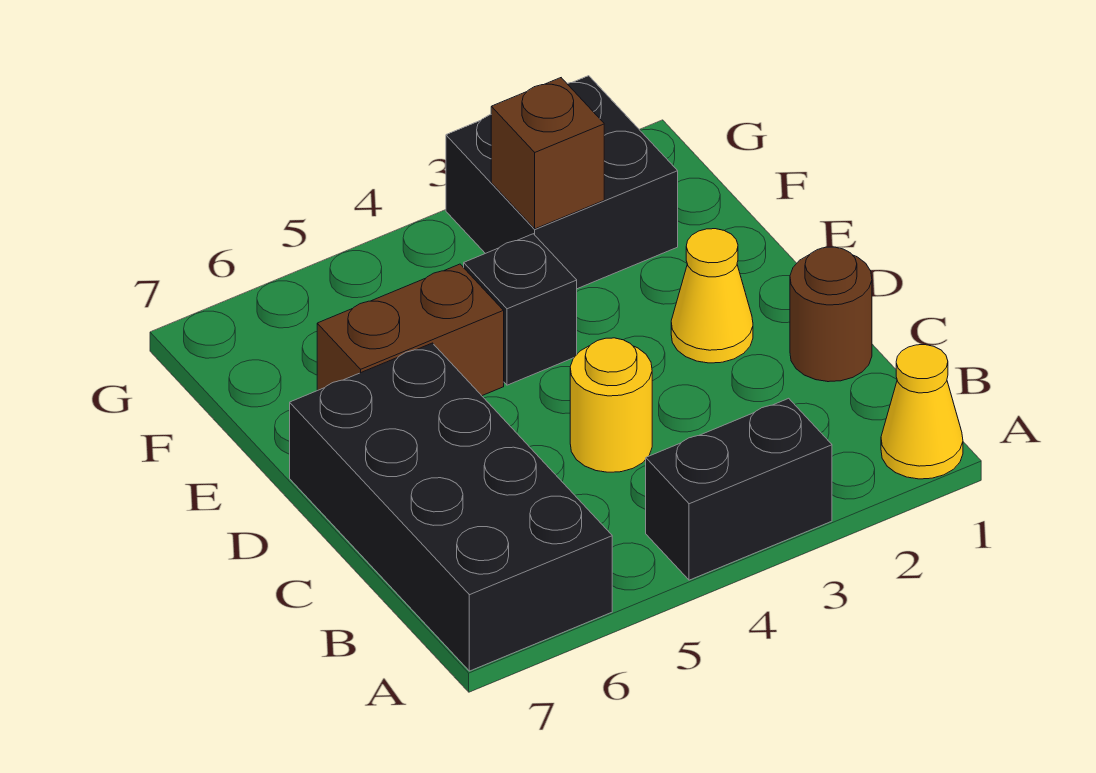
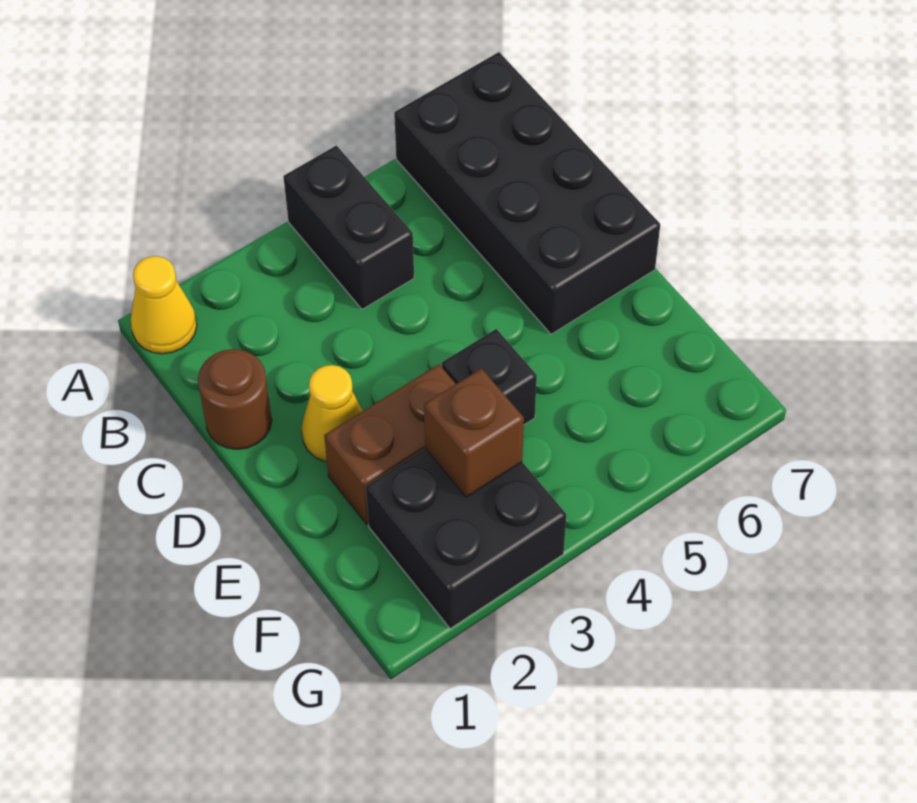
black brick A3:A4 level 1 -> black brick A4:B4 level 1
yellow round brick C4 level 1 -> none
brown brick E5:E6 level 1 -> brown brick E2:E3 level 1

